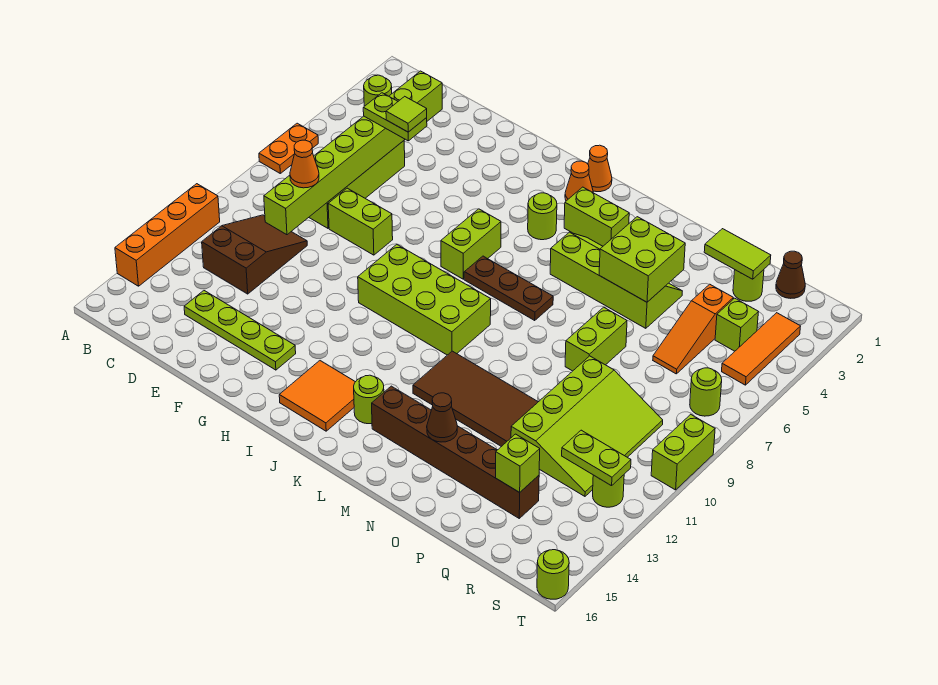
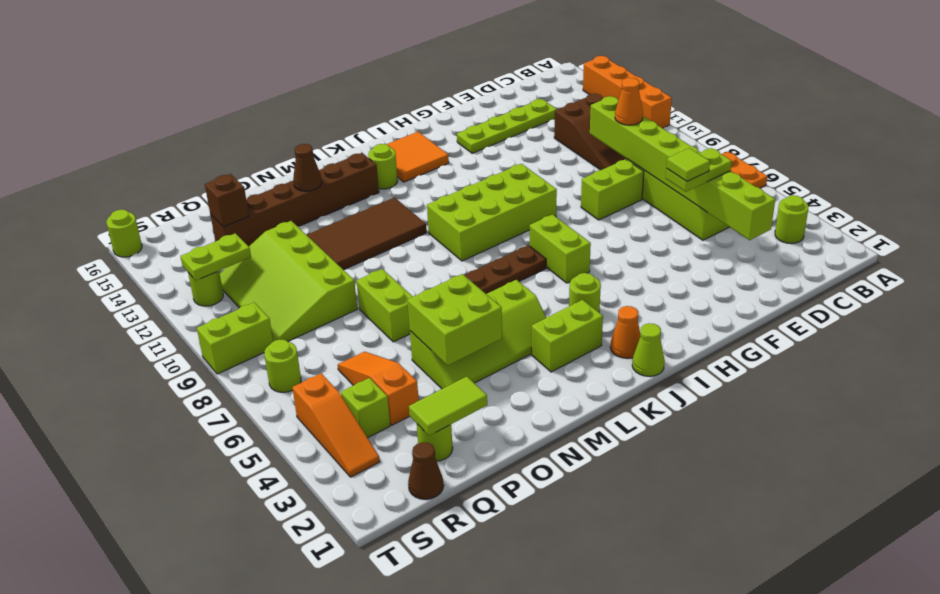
orange cone J1 level 1 -> lime cone J1 level 1
lime brick Q14 level 2 -> brown brick Q14 level 2
orange tile S3:S5 level 1 -> orange slope S3:S5 level 1 top 5
lime brick T9:T10 level 1 -> lime brick S9:T9 level 1

